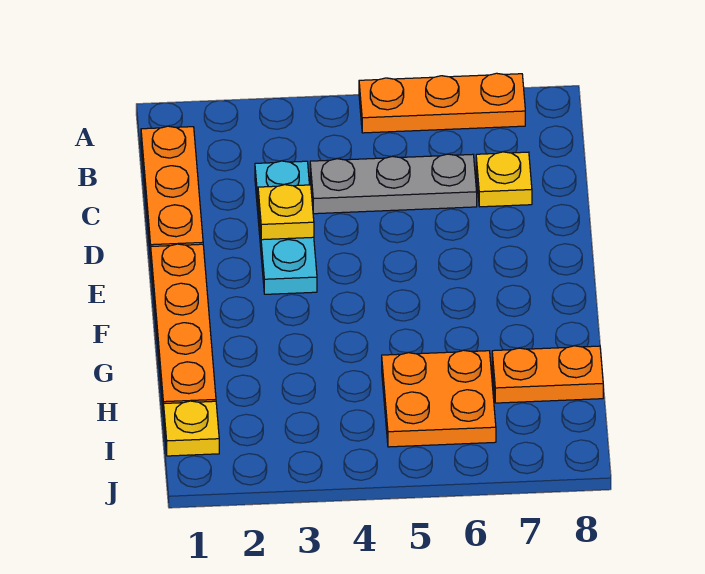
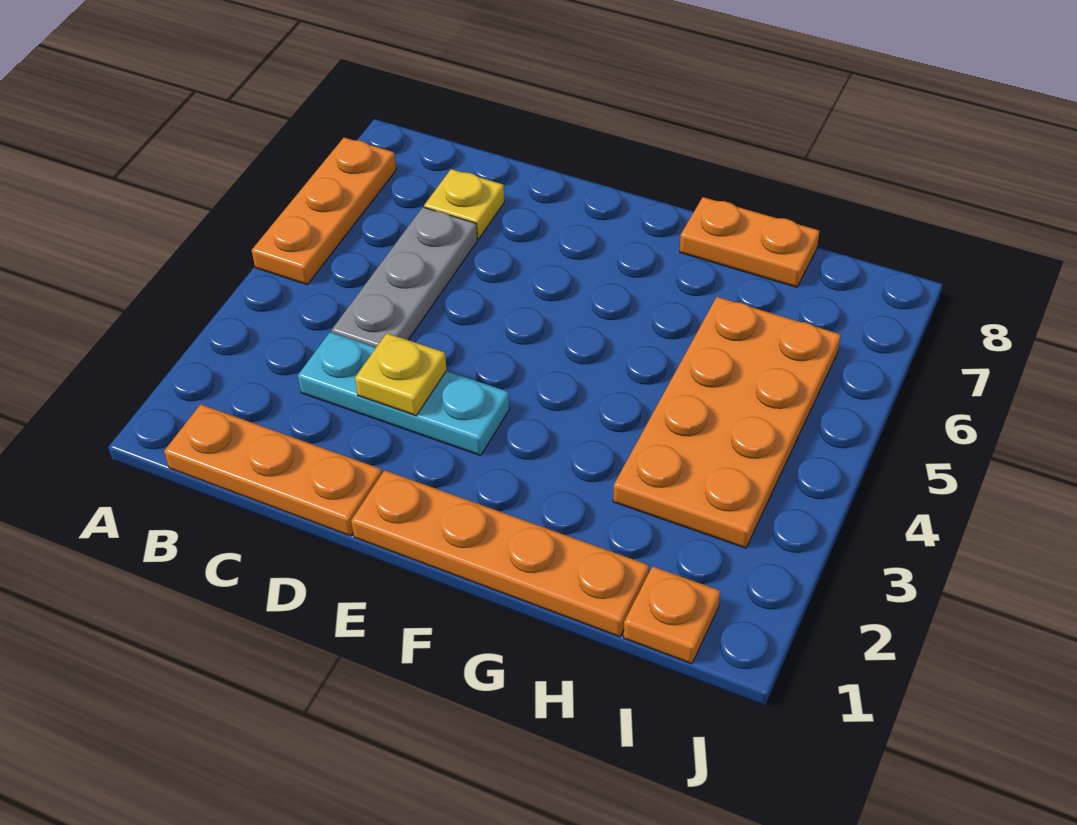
orange plate H5:I6 level 1 -> orange plate H3:I6 level 1
orange plate H7:H8 level 1 -> orange plate G8:H8 level 1
yellow plate I1 level 1 -> orange plate I1 level 1

